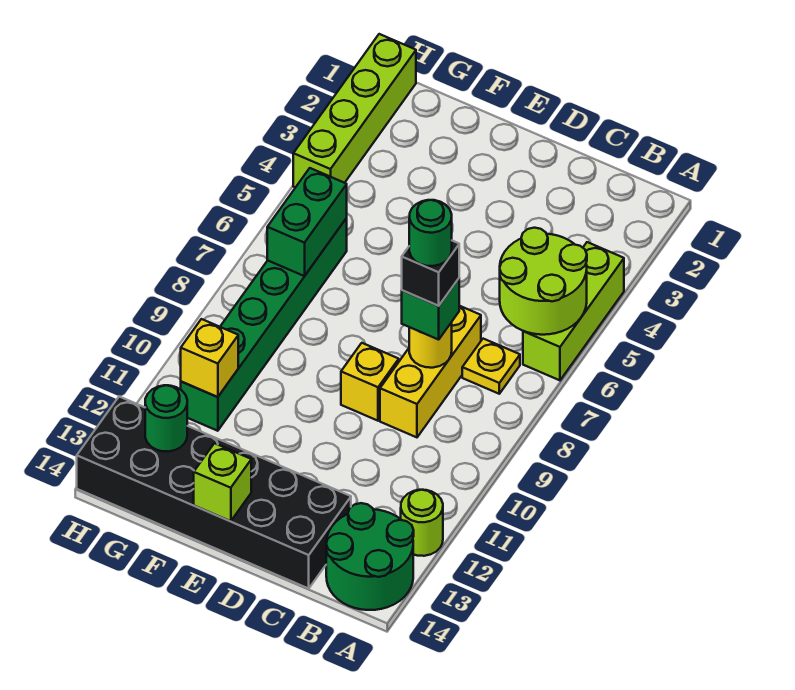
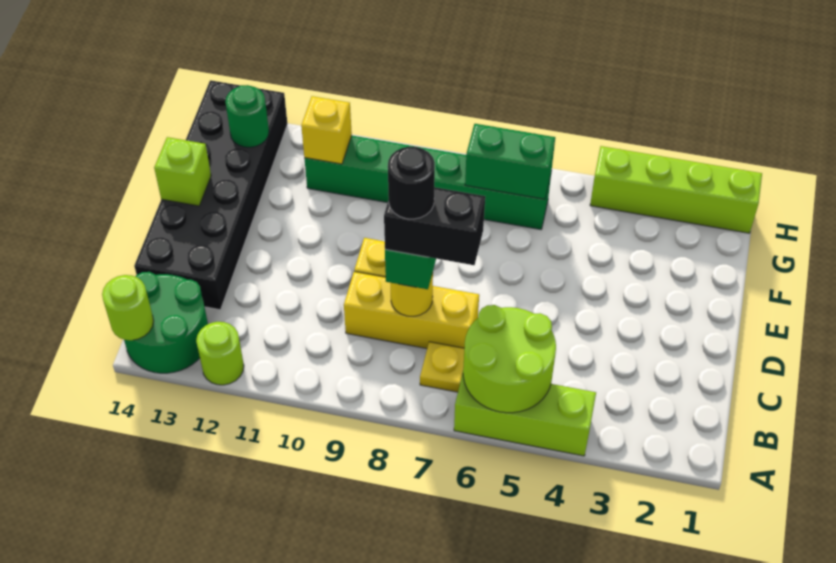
none -> lime round brick A14 level 2
black brick C8 level 4 -> black brick C7:C8 level 4
green round brick C8 level 5 -> black round brick C8 level 5

